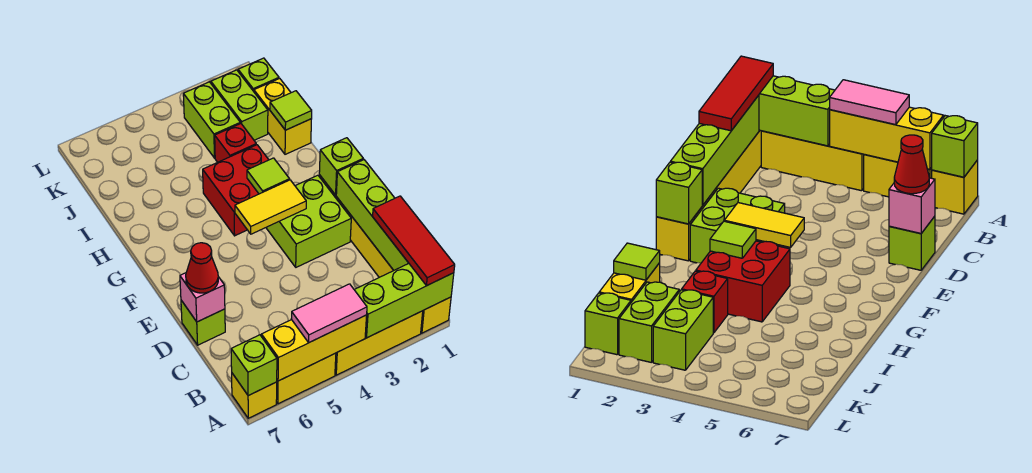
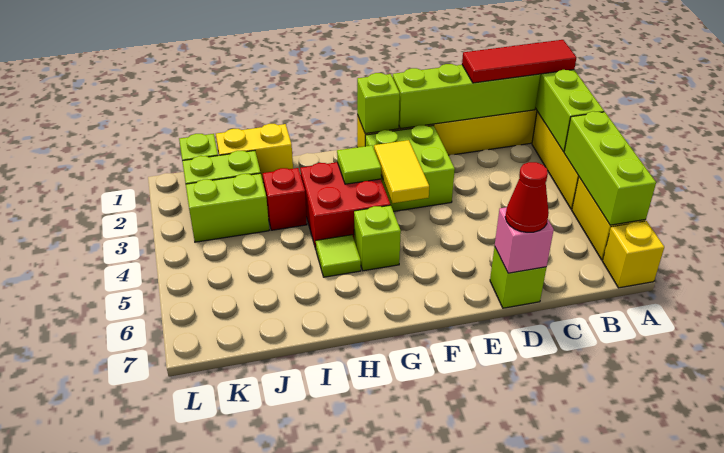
yellow brick A4:A6 level 2 -> lime brick A4:A6 level 2
pink tile A4:A5 level 3 -> none
lime brick A7 level 2 -> lime brick G5 level 1
lime tile I1 level 2 -> lime tile H5 level 1

